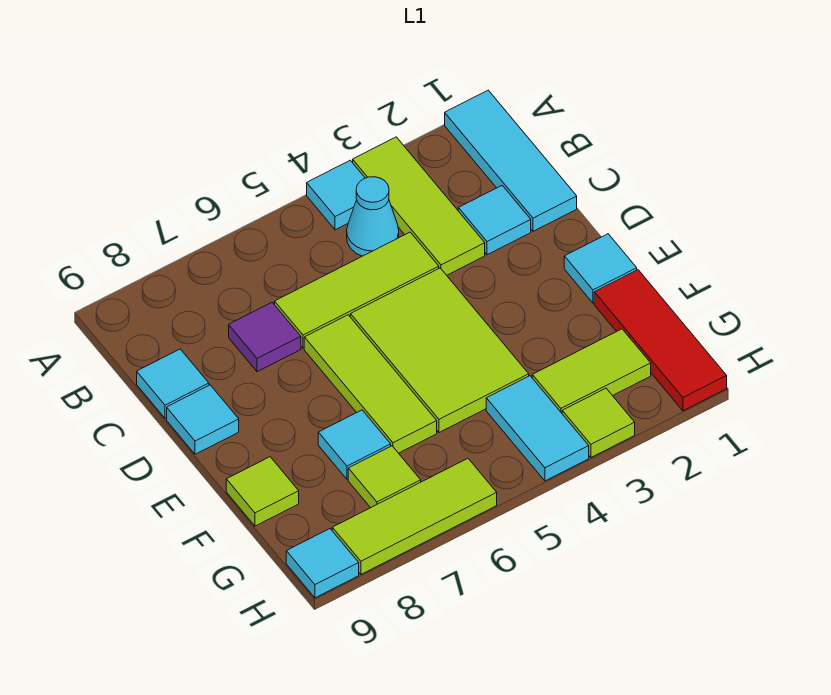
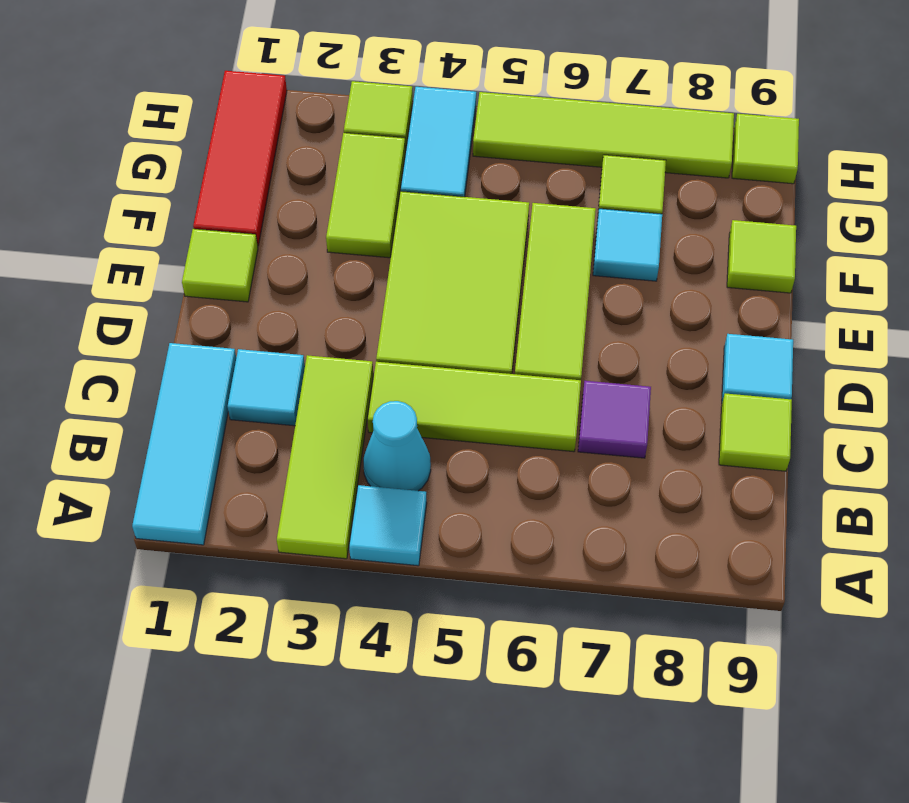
cyan tile C9 level 1 -> lime tile C9 level 1
cyan tile E1 level 1 -> lime tile E1 level 1
lime tile G2:G3 level 1 -> lime tile F3:G3 level 1
lime tile H6:H8 level 1 -> lime tile H5:H8 level 1
cyan tile H9 level 1 -> lime tile H9 level 1

